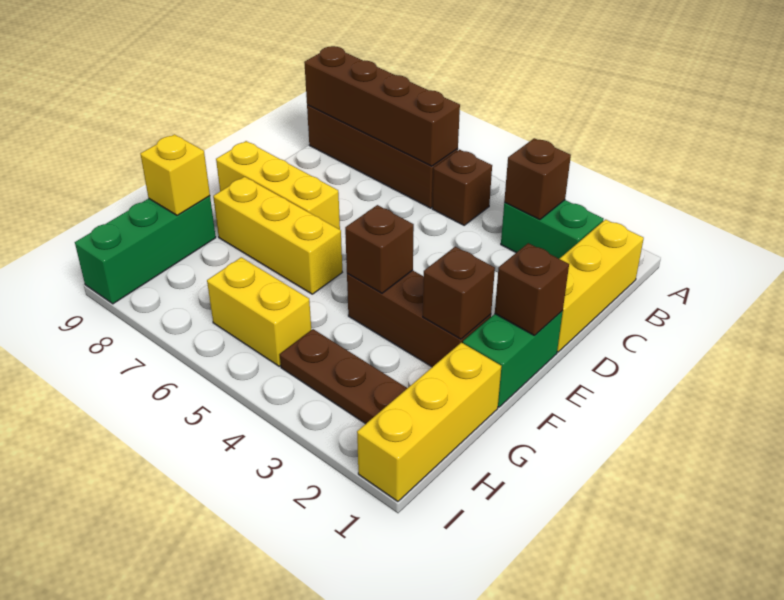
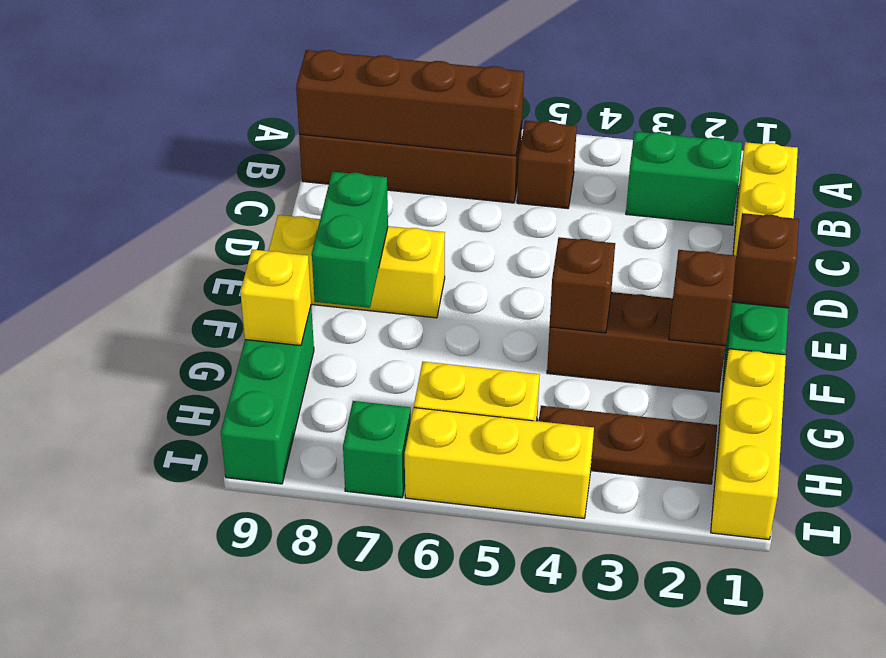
brown brick B3 level 2 -> none
none -> green brick E8:F8 level 2
yellow brick F6:F8 level 1 -> yellow brick I4:I6 level 1
none -> green brick I7 level 1

